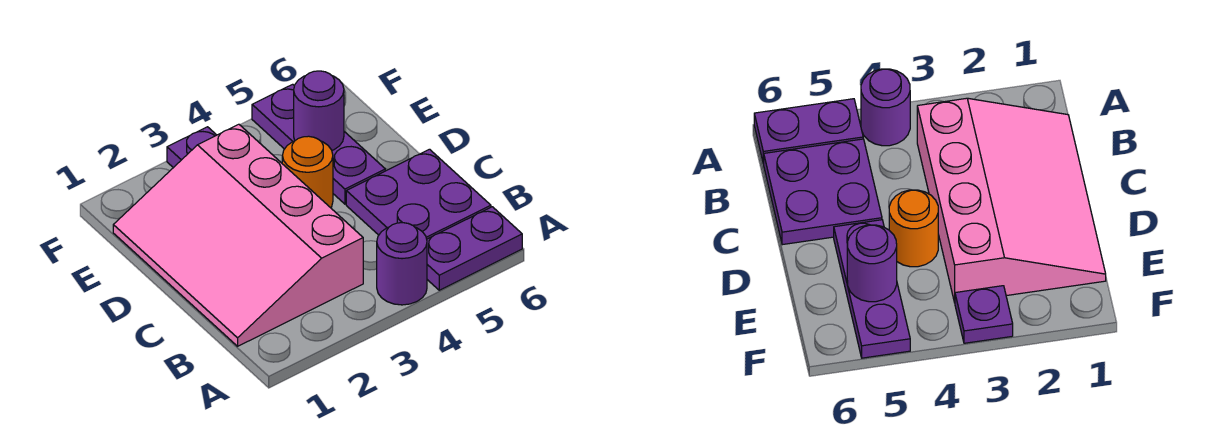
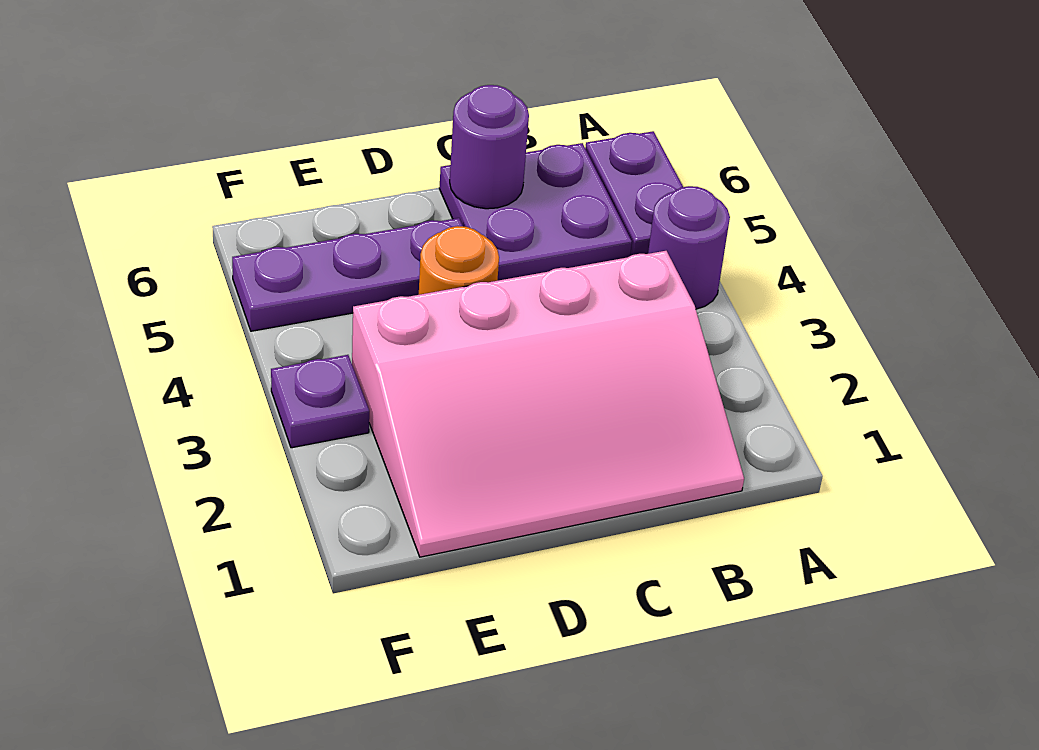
purple round brick E5 level 2 -> purple round brick C6 level 2

